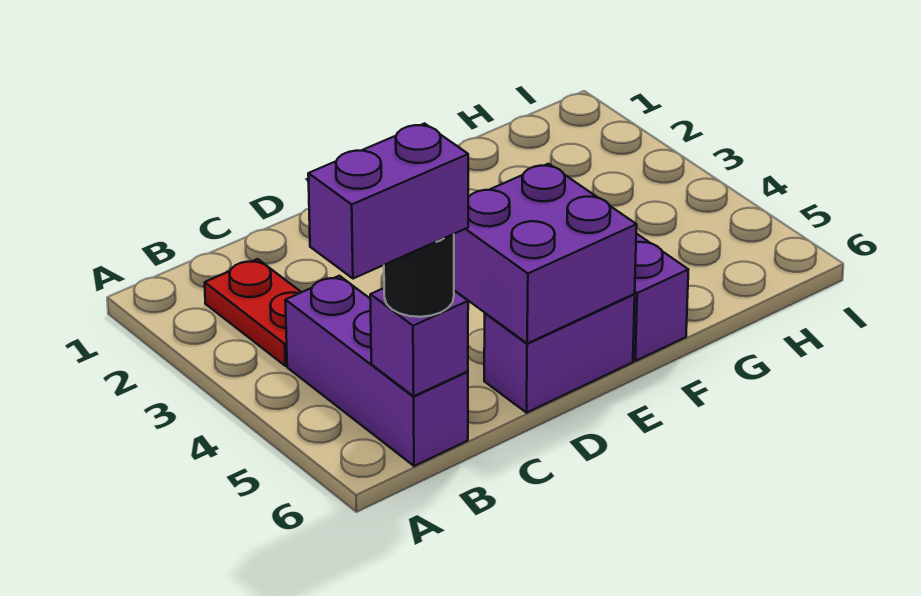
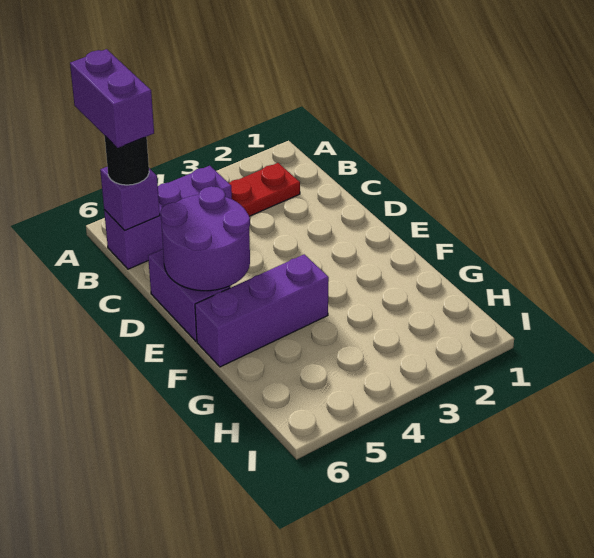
purple brick D5:E6 level 2 -> purple round brick D5:E6 level 2

